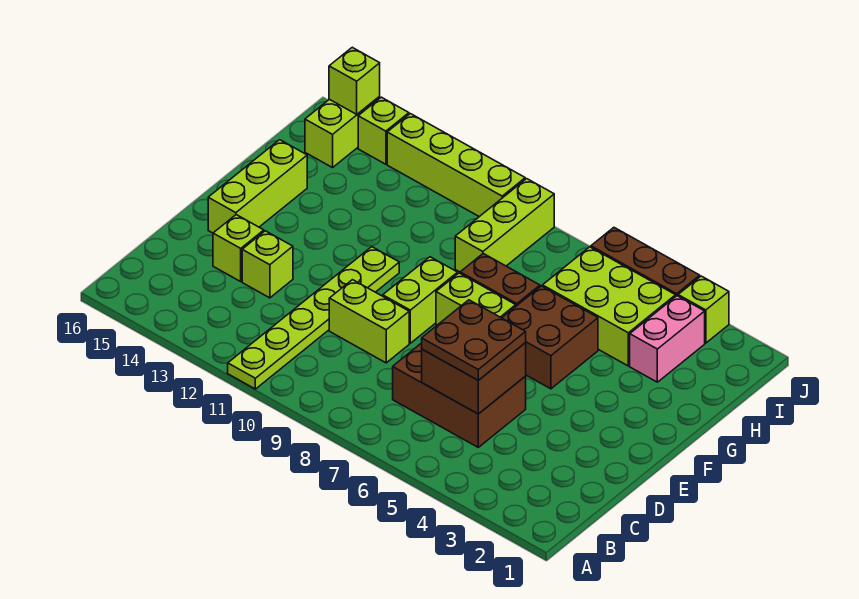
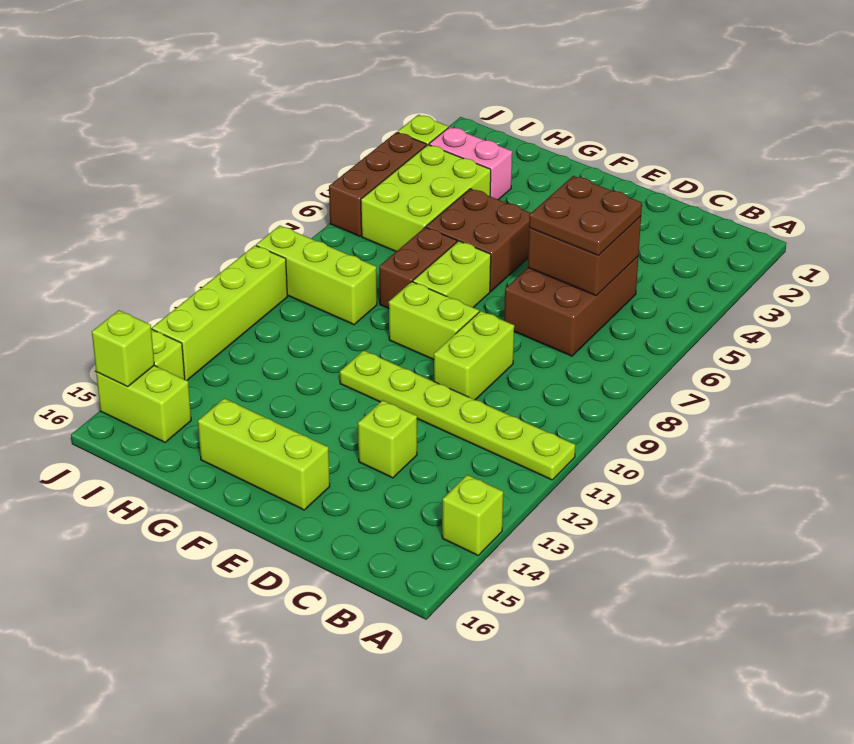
lime brick D14 level 1 -> lime brick A14 level 1

